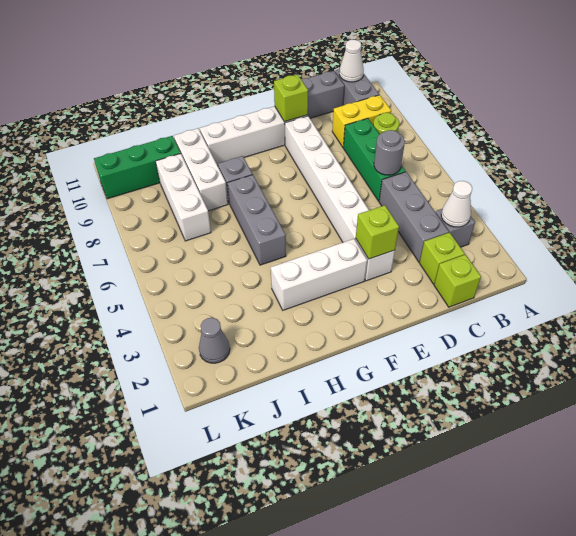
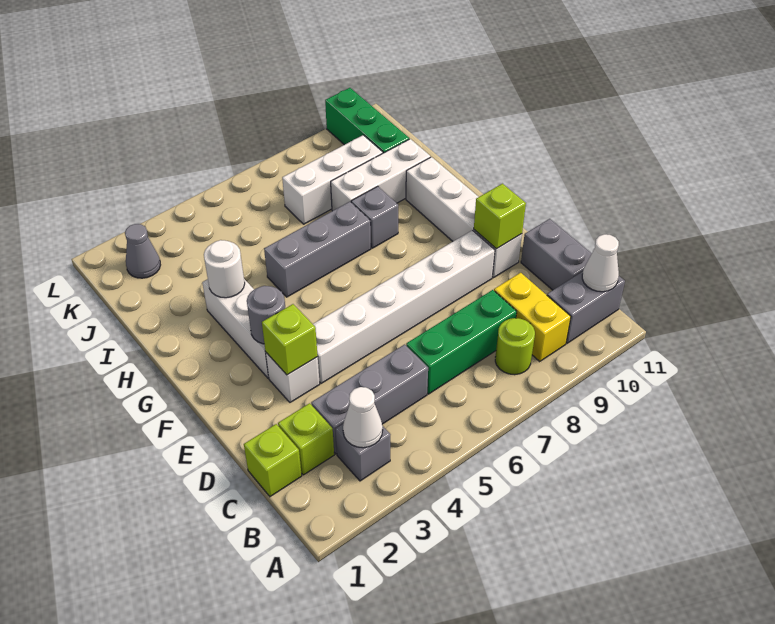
grey round brick C6 level 2 -> grey round brick F3 level 2
none -> white round brick H3 level 2

